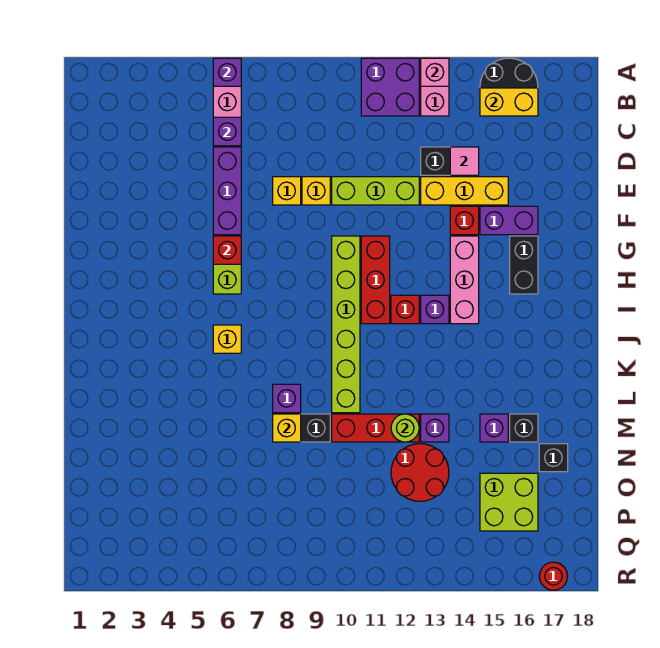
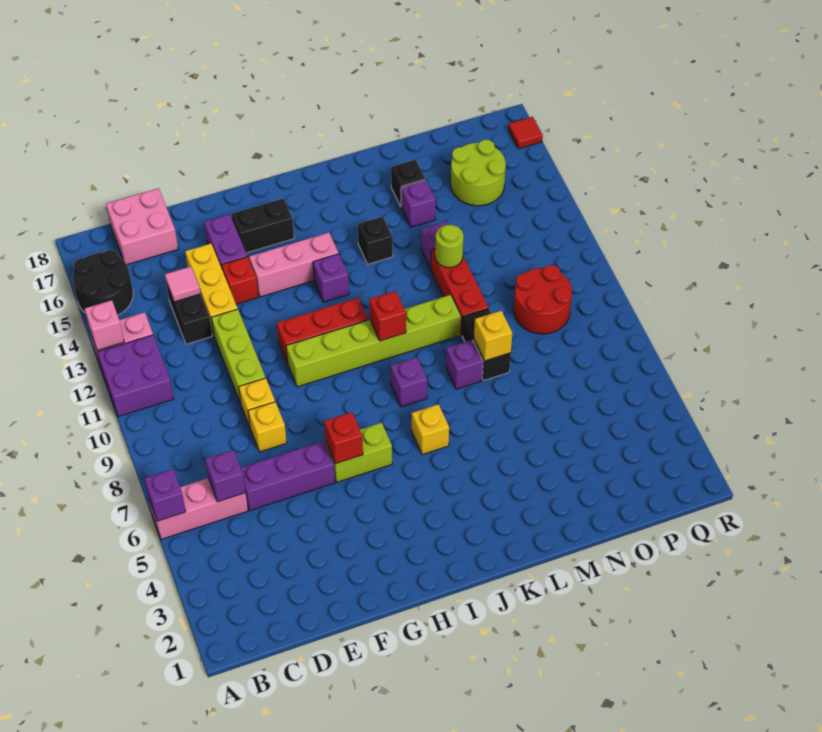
yellow brick B15:B16 level 2 -> none
none -> pink brick C17:D18 level 1
red brick I12 level 1 -> red brick J10 level 2
none -> purple brick J8 level 1
red round brick N12:O13 level 1 -> red round brick O9:P10 level 1
black brick N17 level 1 -> black brick K14 level 1
lime brick O15:P16 level 1 -> lime round brick O15:P16 level 1
red round brick R17 level 1 -> red tile R17 level 1

